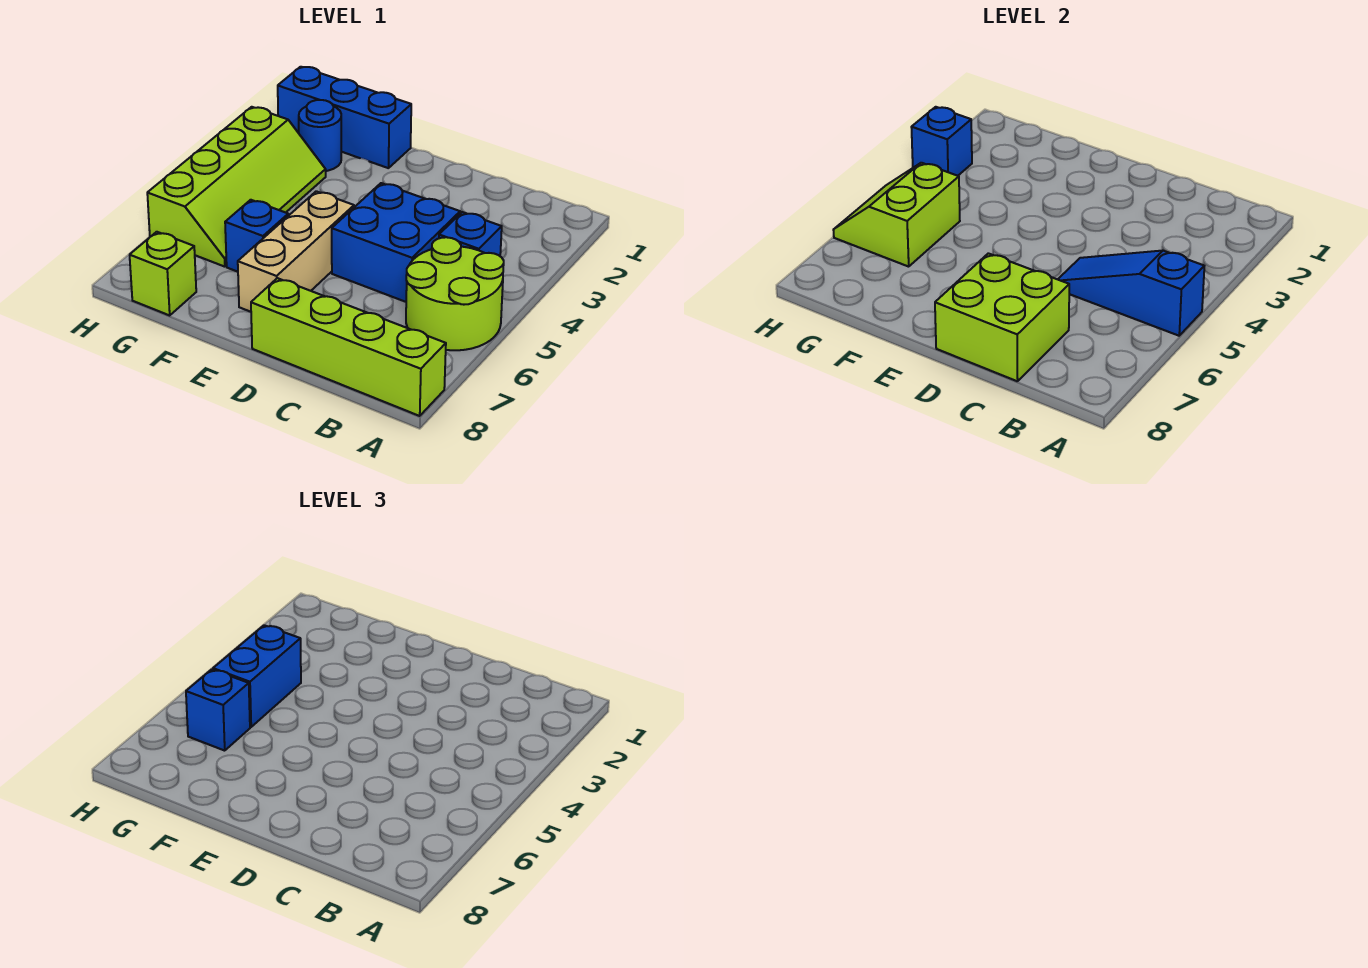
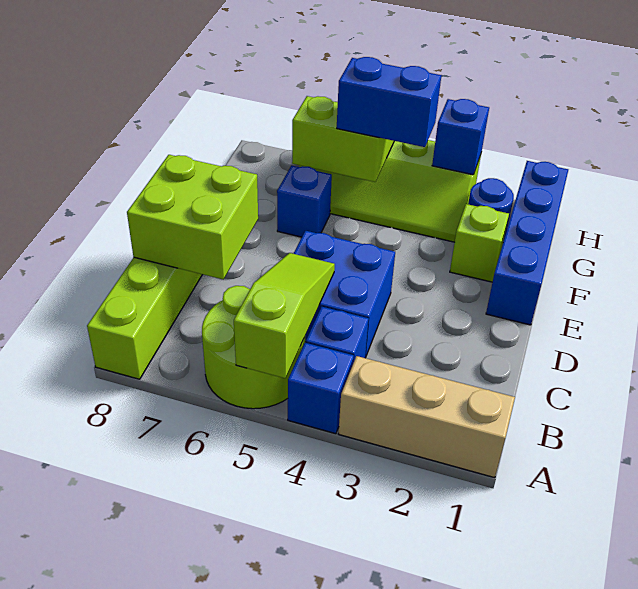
blue slope A5:C5 level 2 top A -> lime slope A5:C5 level 2 top A
tan brick E5:E7 level 1 -> tan brick A1:A3 level 1
blue brick F1:H1 level 1 -> blue brick E1:H1 level 1
blue brick G6 level 3 -> blue brick A4 level 1
lime brick G8 level 1 -> lime brick F2 level 1

